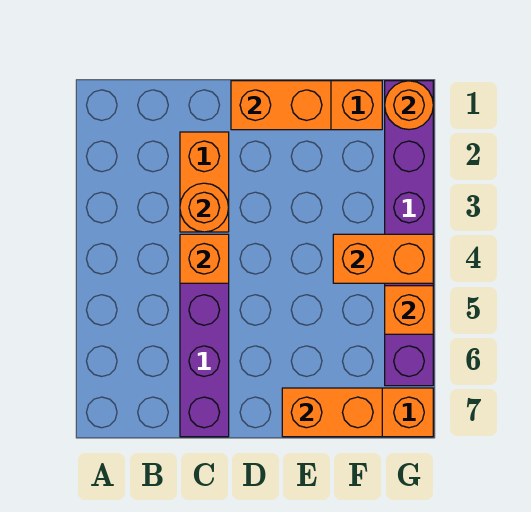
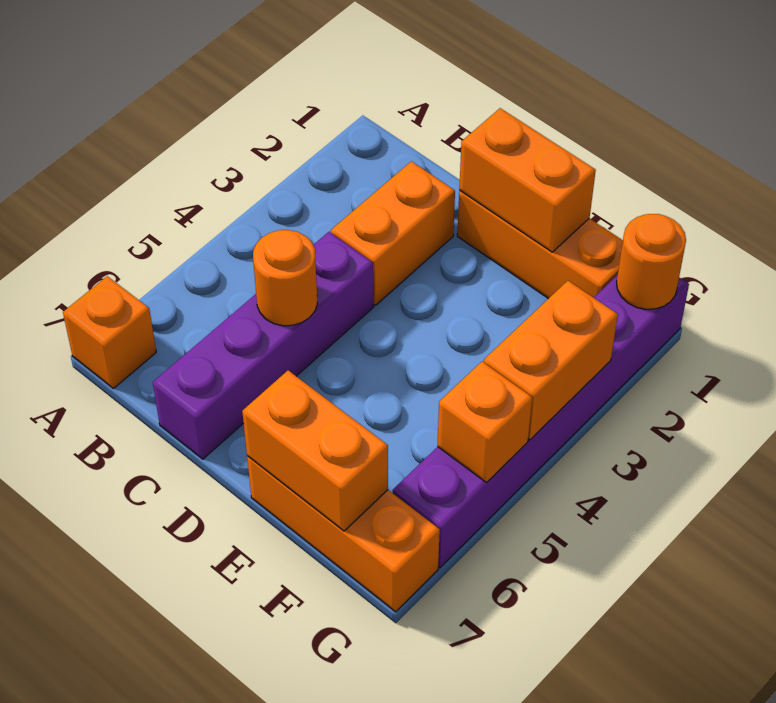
orange round brick C3 level 2 -> orange round brick C5 level 2
orange brick C4 level 2 -> orange brick A7 level 1
orange brick F4:G4 level 2 -> orange brick G3:G4 level 2

